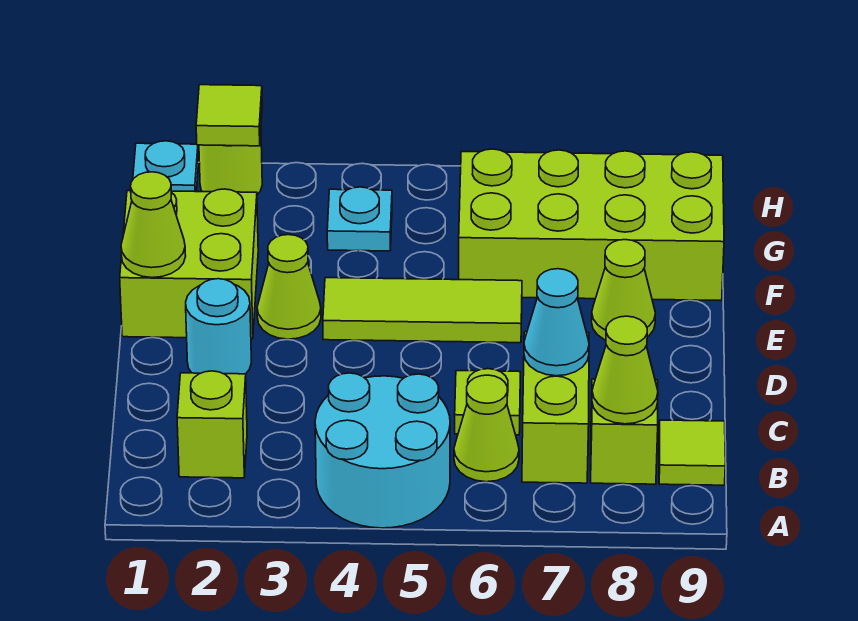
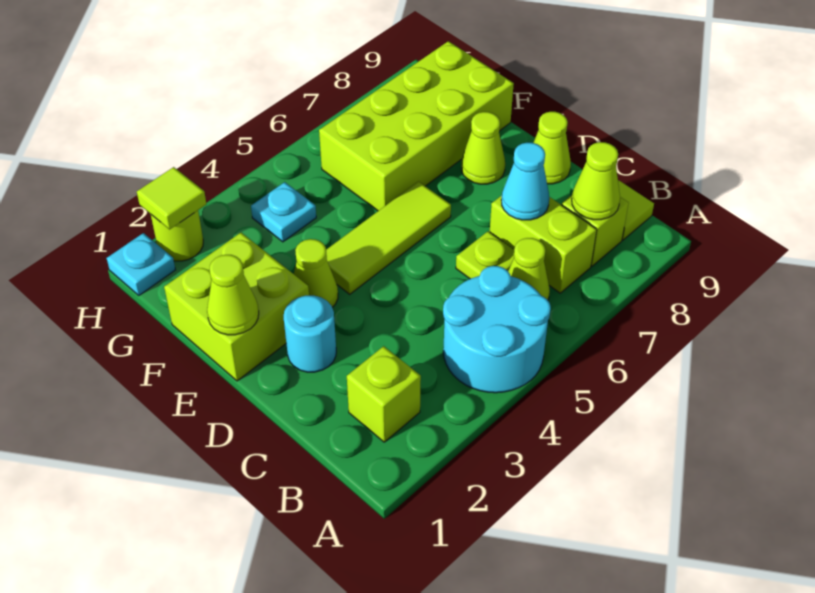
none -> lime cone D9 level 1

